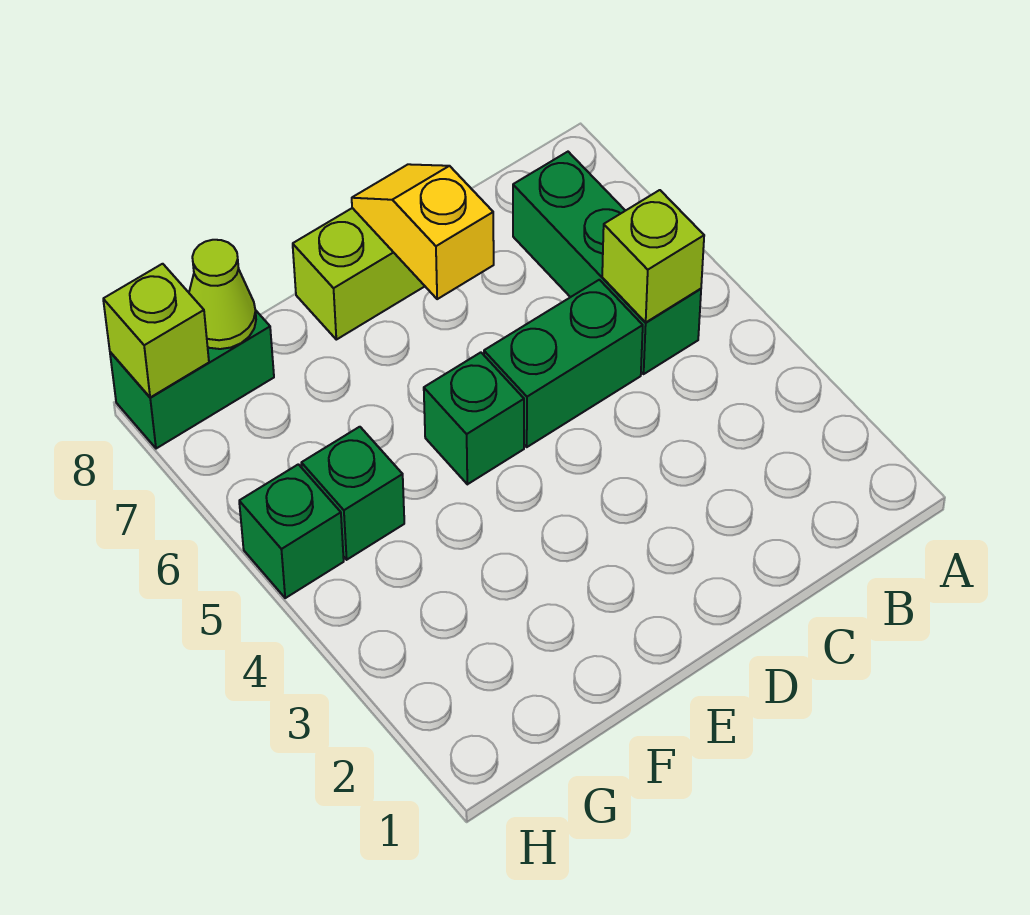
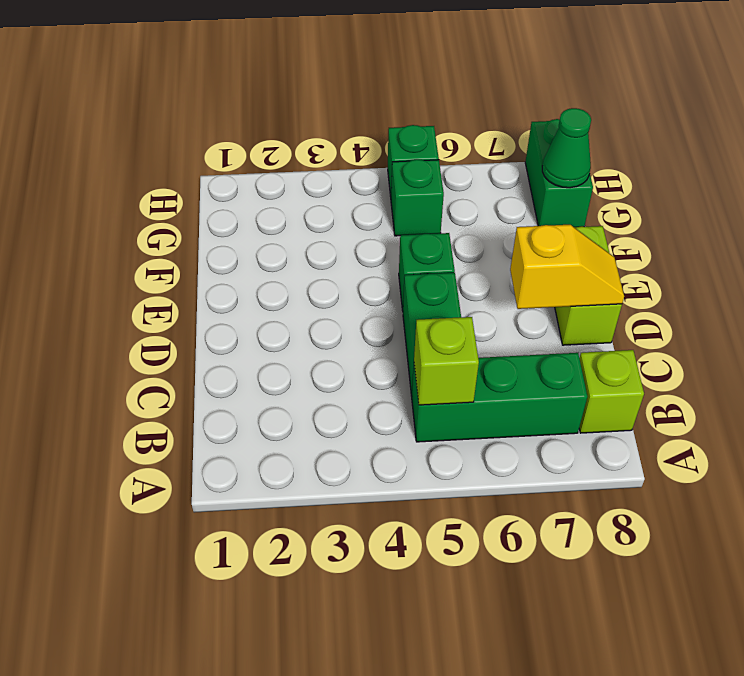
lime cone G8 level 2 -> green cone G8 level 2
lime brick H8 level 2 -> lime brick B8 level 1

